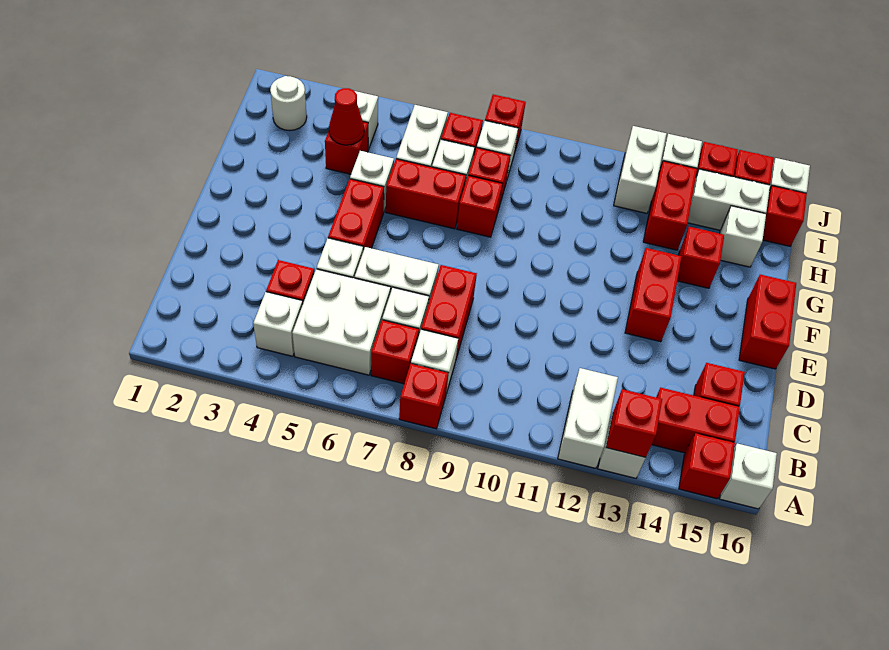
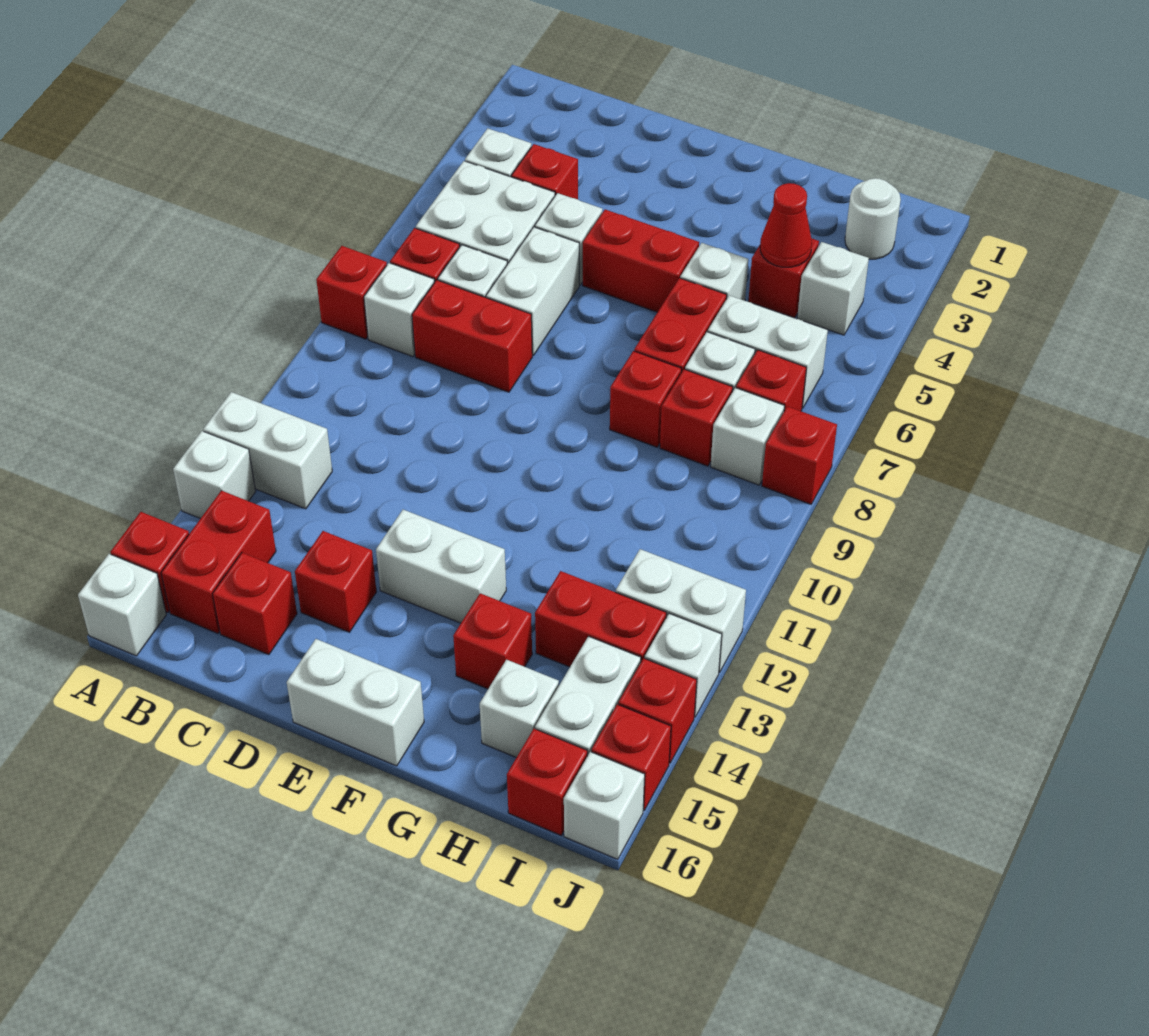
red brick A13 level 2 -> red brick D14 level 1
red brick E13:F13 level 1 -> white brick E13:F13 level 1
red brick E16:F16 level 1 -> white brick E16:F16 level 1

